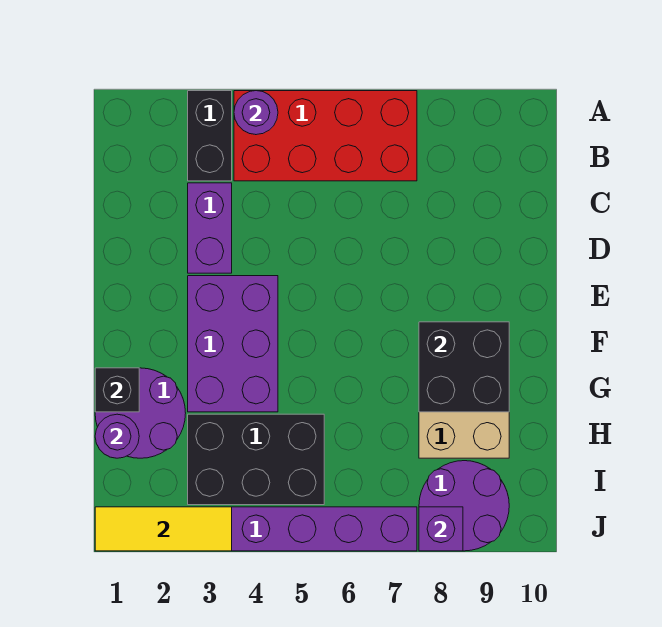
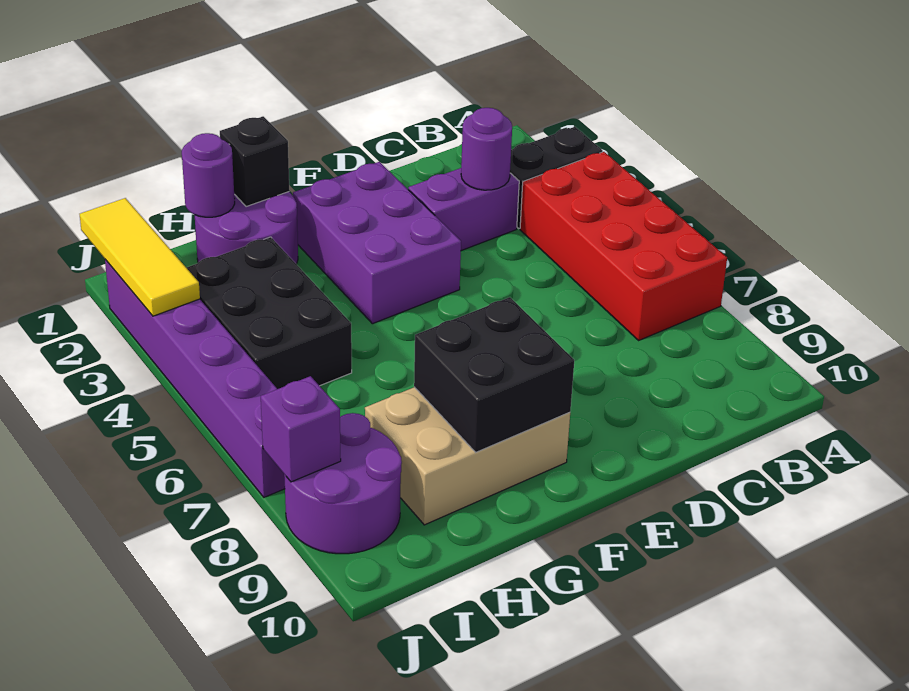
purple round brick A4 level 2 -> purple round brick C3 level 2
purple brick E3:G4 level 1 -> purple brick E2:F4 level 1

